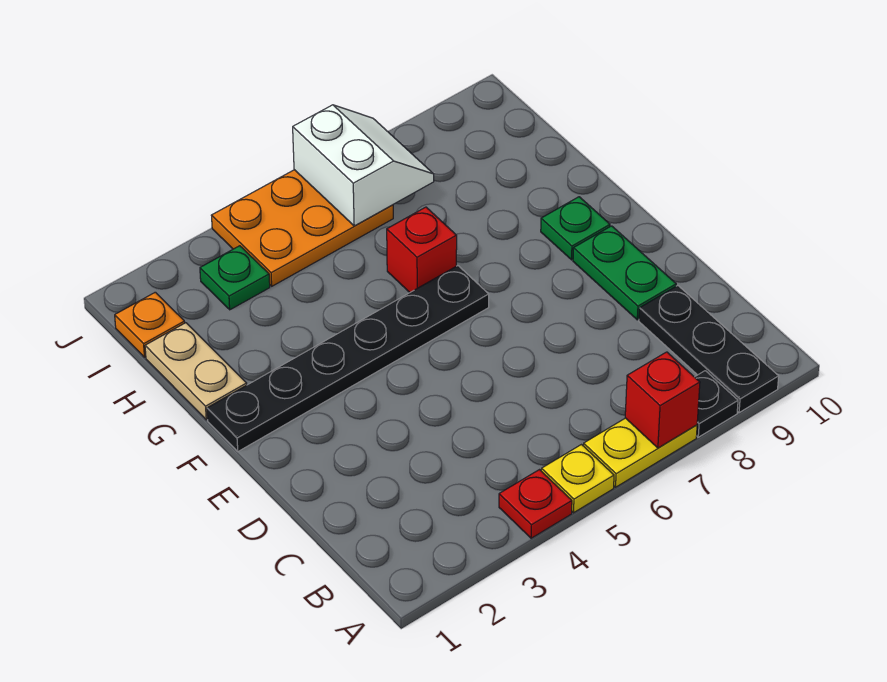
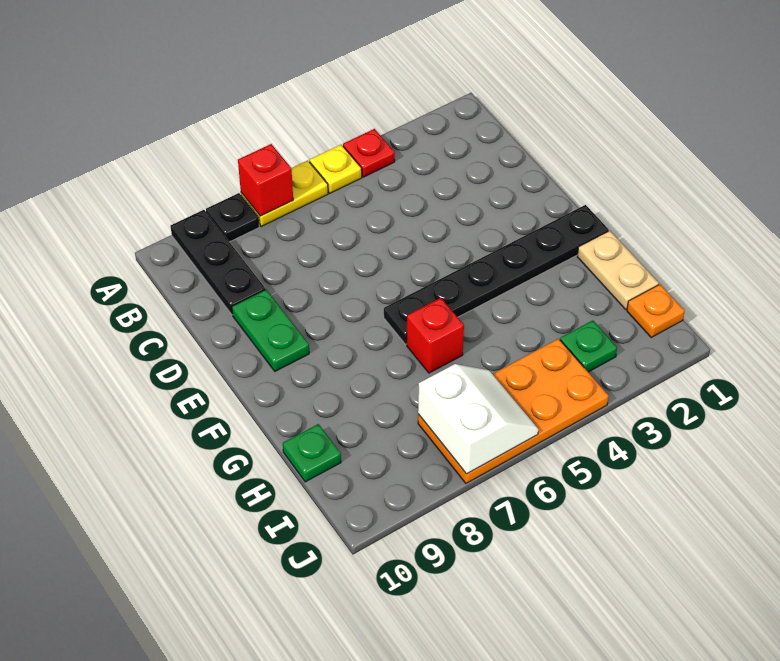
green plate F9 level 1 -> green plate H10 level 1
orange plate I4:J6 level 1 -> orange plate I4:J7 level 1
white slope I6:J7 level 2 top 6 -> white slope I6:J7 level 2 top 7

